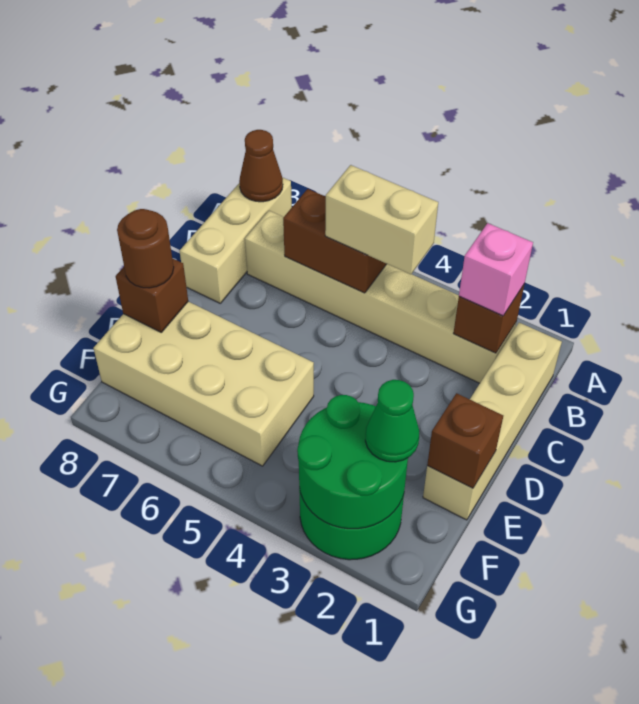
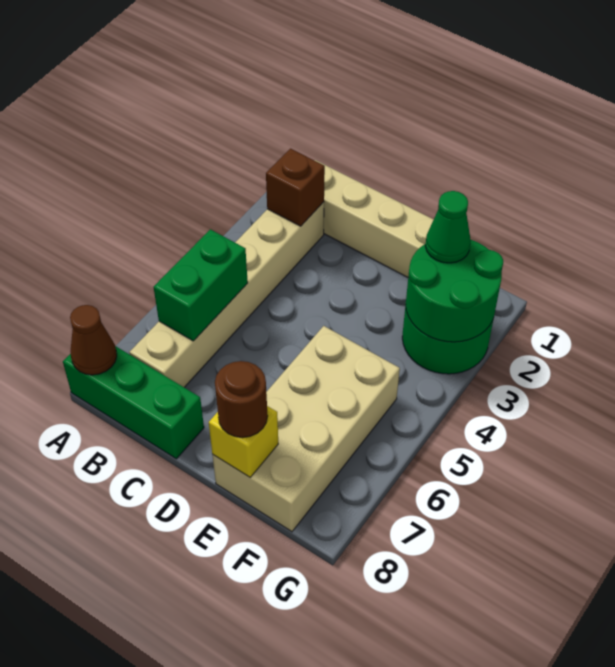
tan brick A8:C8 level 1 -> green brick A8:C8 level 1
pink brick B2 level 3 -> none
tan brick B4:B5 level 3 -> none
brown brick B5:B6 level 2 -> green brick B5:B6 level 2
brown brick E1 level 2 -> none
brown brick E8 level 2 -> yellow brick E8 level 2

